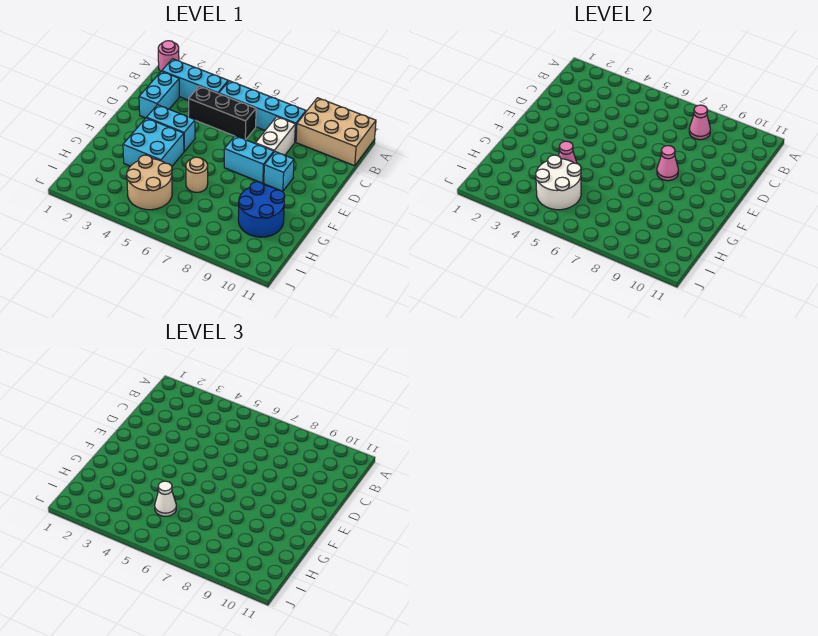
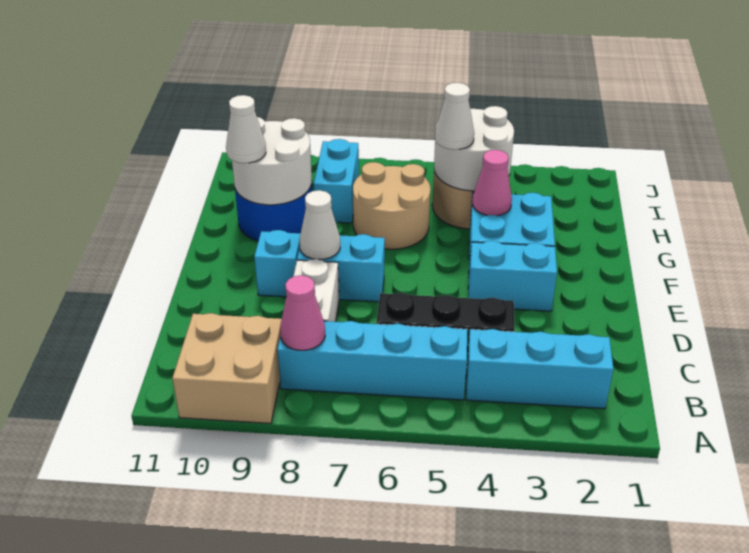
pink round brick A1 level 1 -> none
tan brick A9:B11 level 1 -> tan brick A9:B10 level 1
cyan brick C2:D2 level 1 -> cyan brick H8:I8 level 1
pink cone E8 level 2 -> white cone E8 level 2
tan round brick G6 level 1 -> tan round brick G6:H7 level 1
none -> white round brick G9:H10 level 2
none -> white cone G10 level 3

